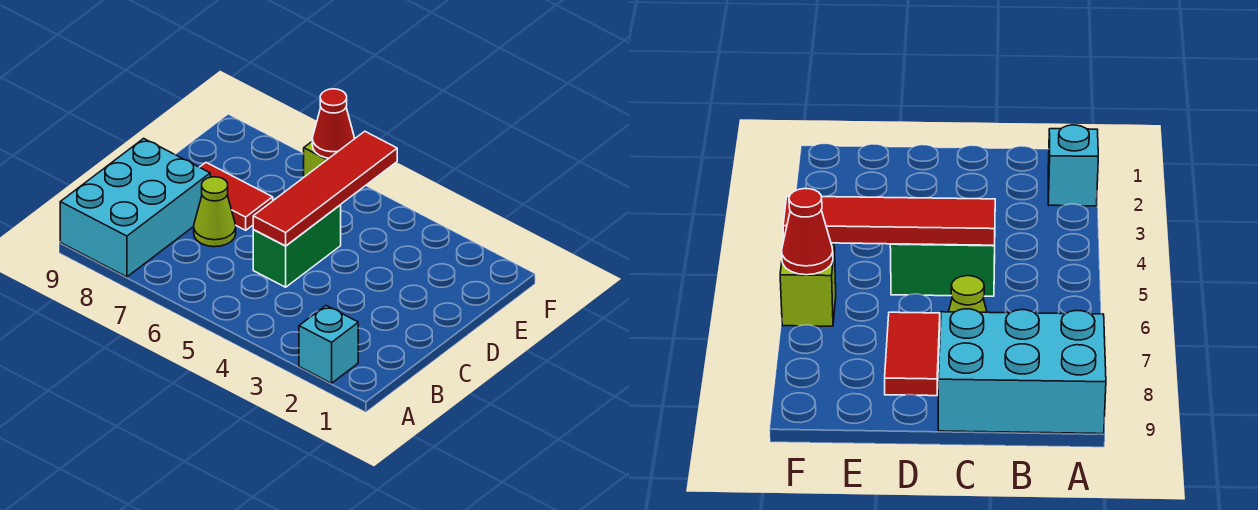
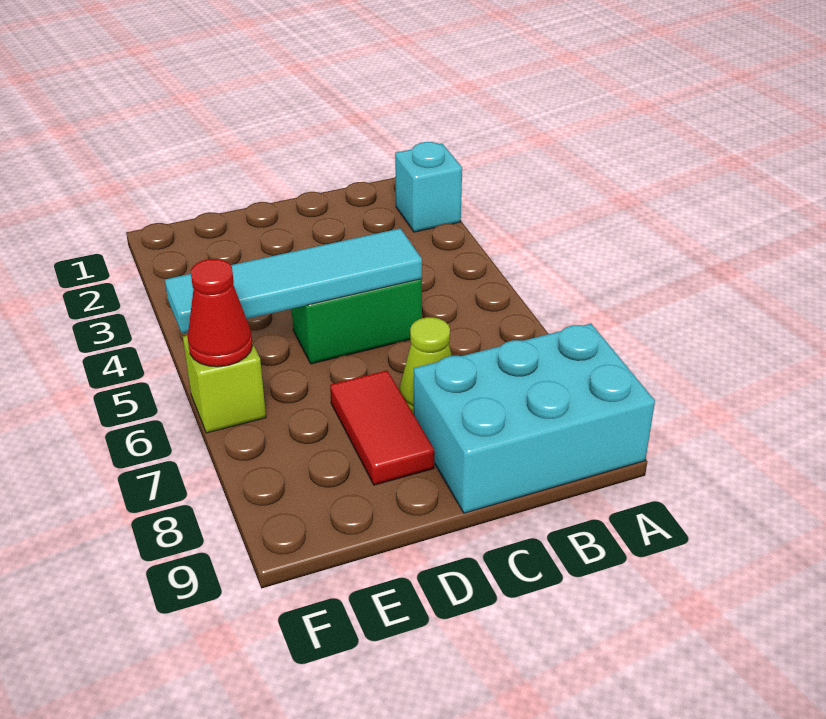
red tile C5:F5 level 2 -> cyan tile C5:F5 level 2

